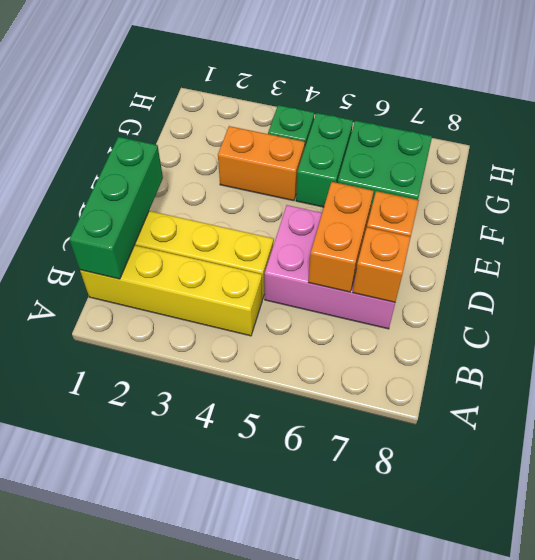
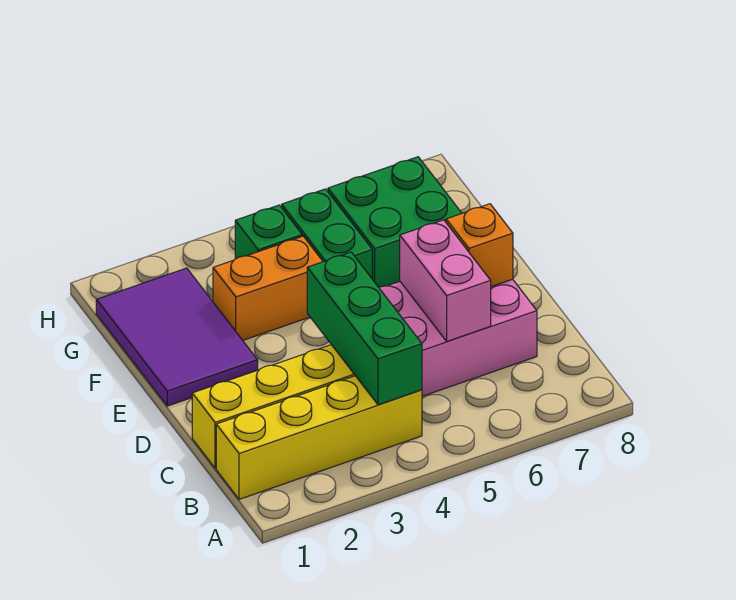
green brick B1:D1 level 2 -> green brick B4:D4 level 2
orange brick C6:D6 level 2 -> pink brick C6:D6 level 2
orange brick C7 level 2 -> none
none -> purple tile E1:G2 level 1

